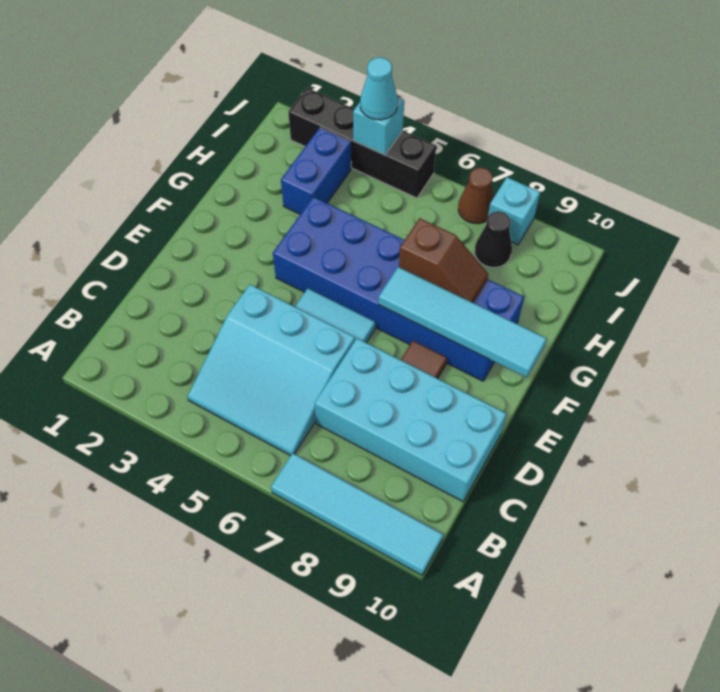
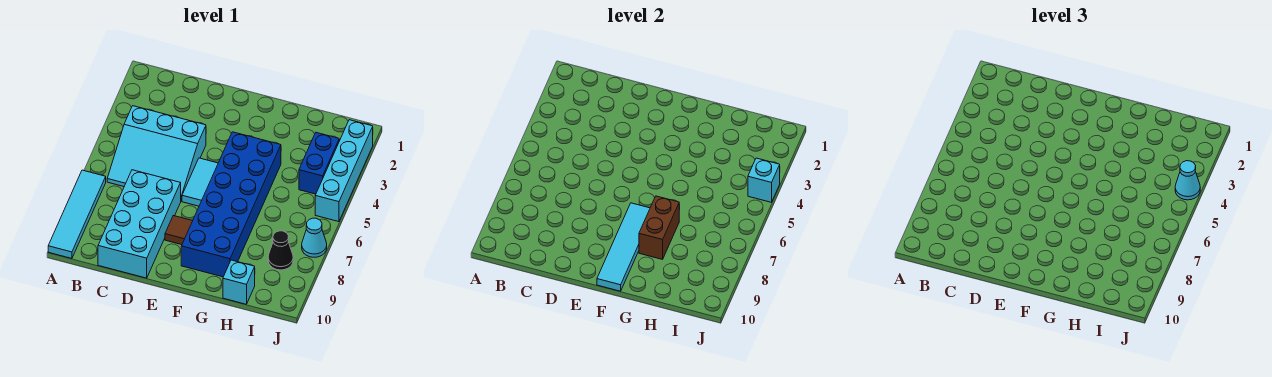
cyan slope B4:D6 level 1 top D -> cyan slope B4:D6 level 1 top 4
brown slope G7:G8 level 2 top 7 -> brown brick G7:G8 level 2
blue brick H3:I3 level 1 -> blue brick I3:I4 level 1
black brick J2:J5 level 1 -> cyan brick J2:J5 level 1
brown cone J7 level 1 -> cyan cone J7 level 1
cyan brick J8 level 1 -> cyan brick H10 level 1

